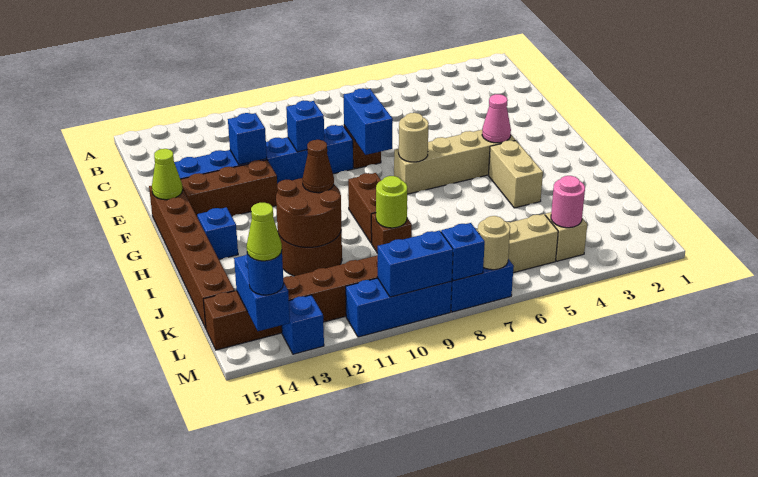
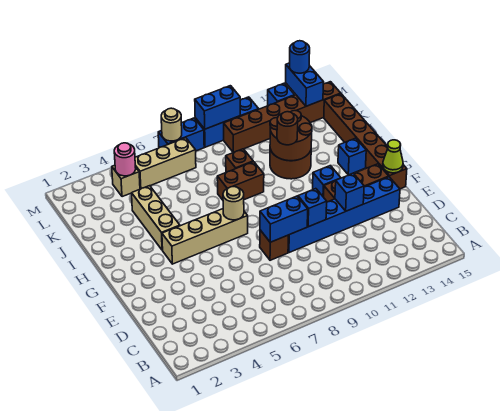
blue brick E8:F8 level 2 -> blue brick E8:E9 level 2
pink cone G4 level 2 -> none
tan brick H4:I4 level 1 -> tan brick H4:J4 level 1
brown brick H9:I9 level 1 -> brown brick I8:I9 level 1
brown cone I11 level 3 -> brown round brick I11 level 3
lime round brick J9 level 2 -> none
blue brick M8 level 2 -> blue brick G12 level 1
lime cone M14 level 4 -> none

